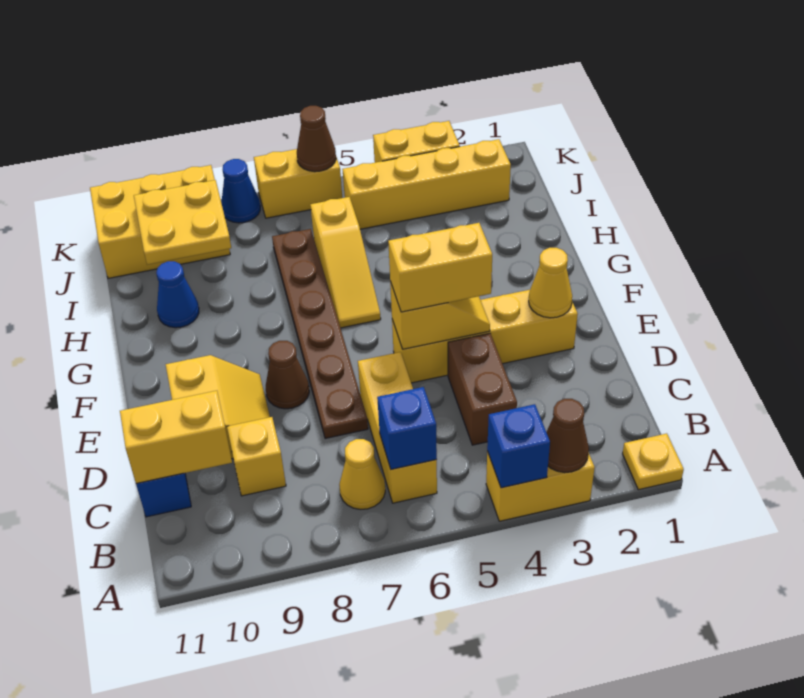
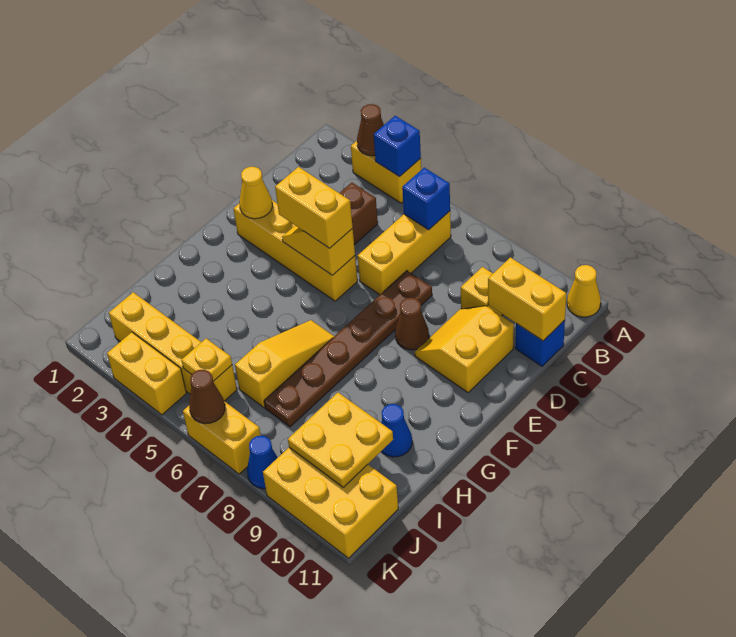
yellow plate A1 level 1 -> yellow plate J5 level 2
yellow cone B7 level 1 -> yellow cone A11 level 1

